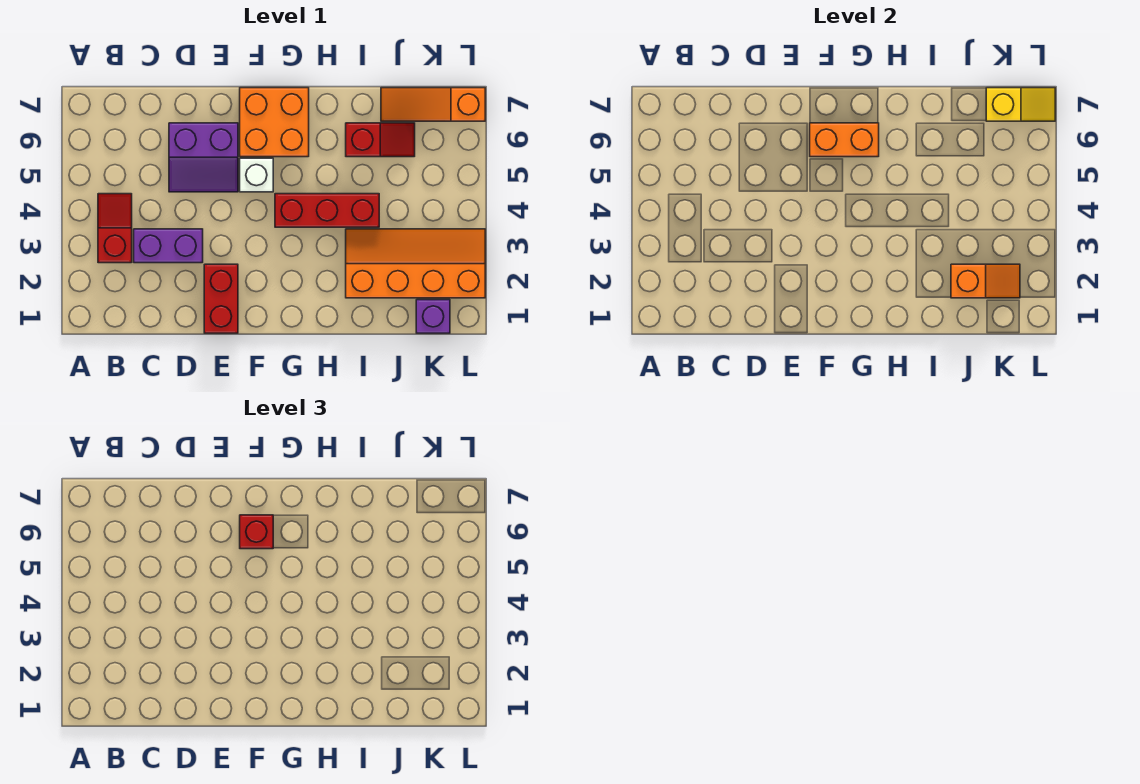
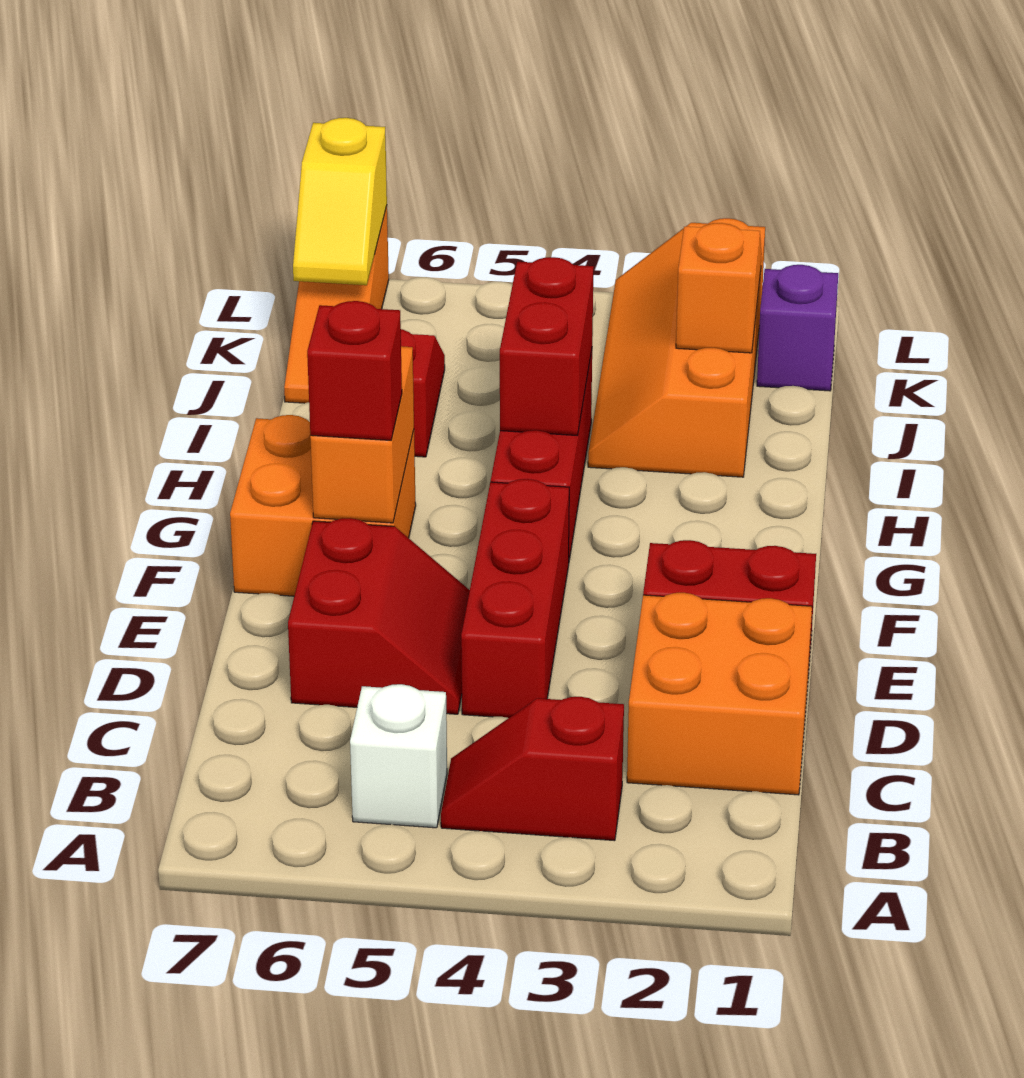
none -> orange brick C1:D2 level 1
purple brick C3:D3 level 1 -> none
none -> red brick D4:F4 level 1
purple slope D5:E6 level 1 top 6 -> red slope D5:E6 level 1 top 6
white brick F5 level 1 -> white brick B5 level 1
none -> red brick H4:I4 level 2
yellow slope K7:L7 level 2 top K -> yellow slope K7:L7 level 2 top L

